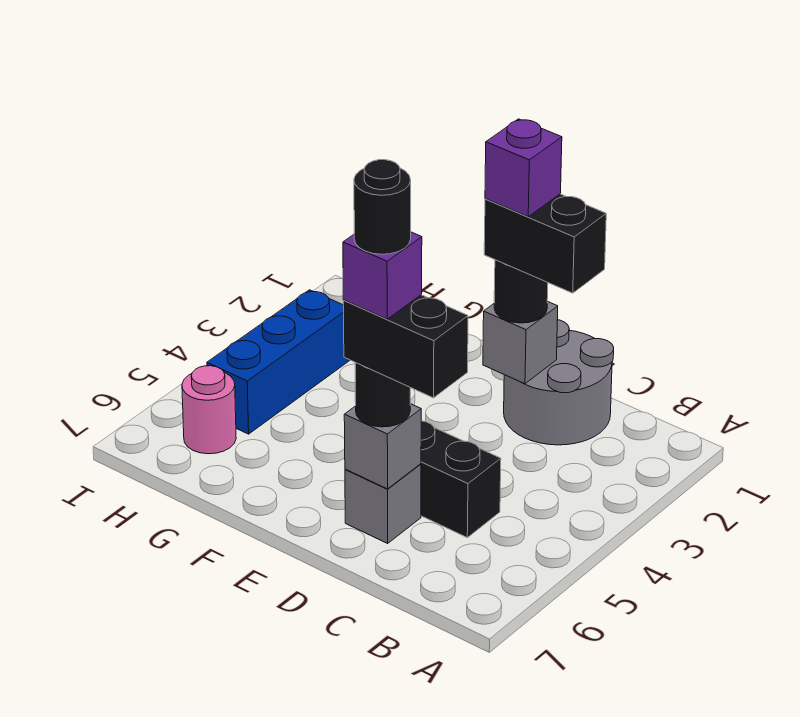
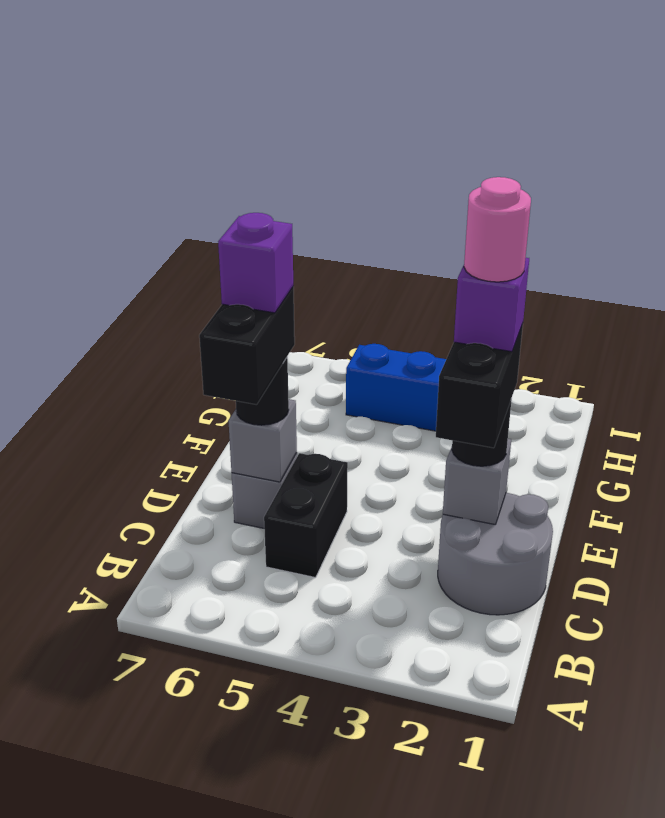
black round brick D6 level 6 -> none
pink round brick H6 level 1 -> pink round brick D2 level 6

